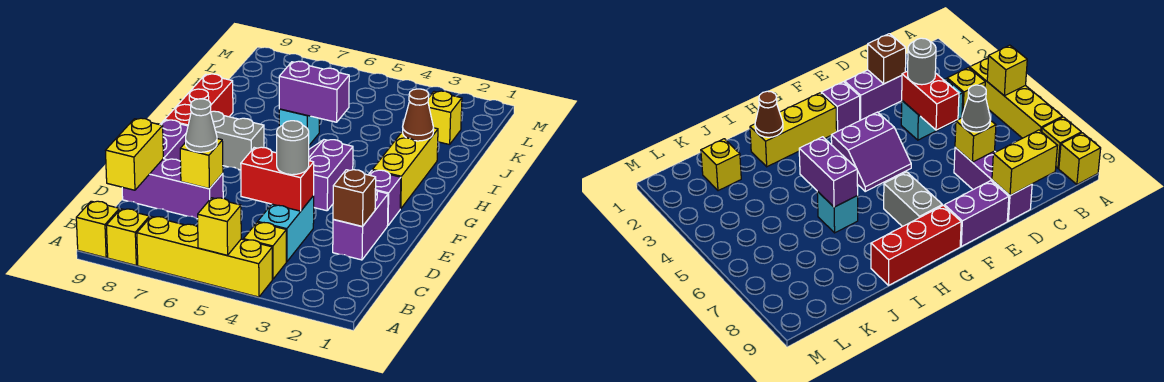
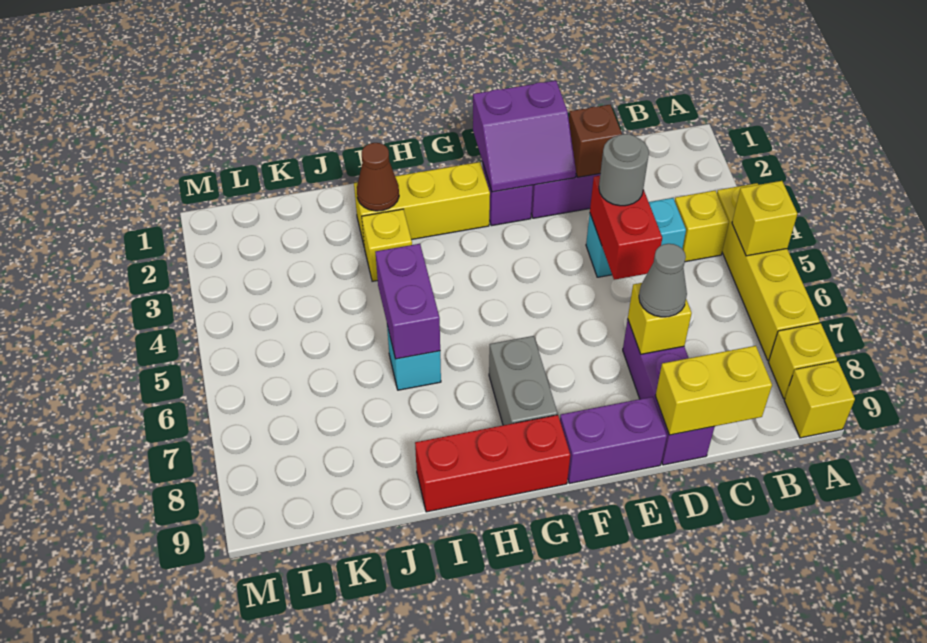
purple slope F4:G5 level 1 top 4 -> purple slope E1:F2 level 2 top 1
yellow brick K2 level 1 -> yellow brick I3 level 1

